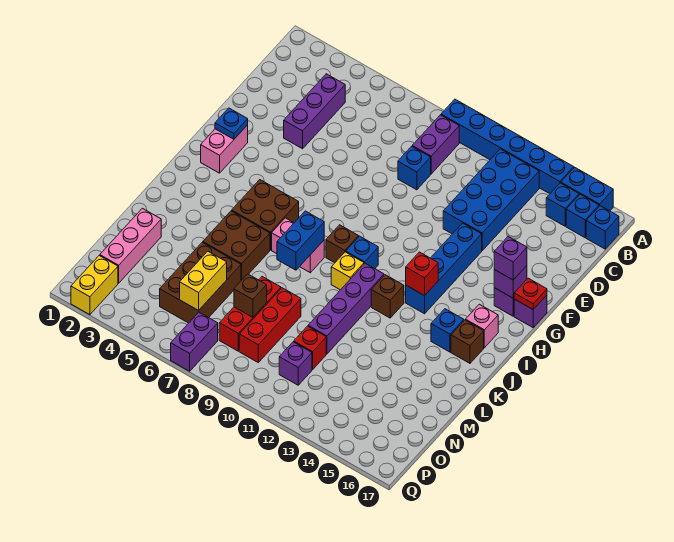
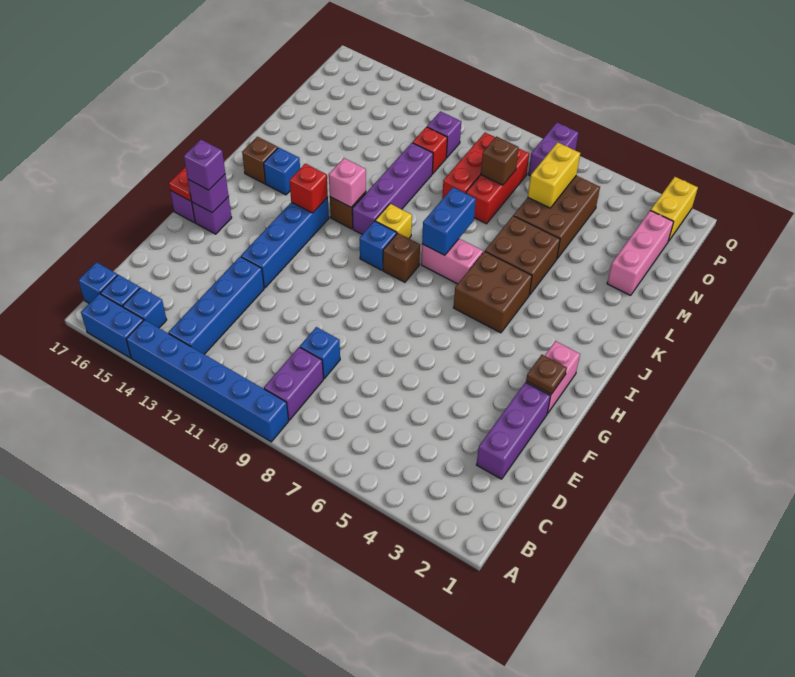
blue brick B12:E13 level 1 -> blue brick B13:E13 level 1
purple brick C4:E4 level 1 -> purple brick D2:F2 level 1
blue plate G2 level 2 -> brown plate G2 level 2
pink brick I16 level 1 -> pink brick J12 level 2

